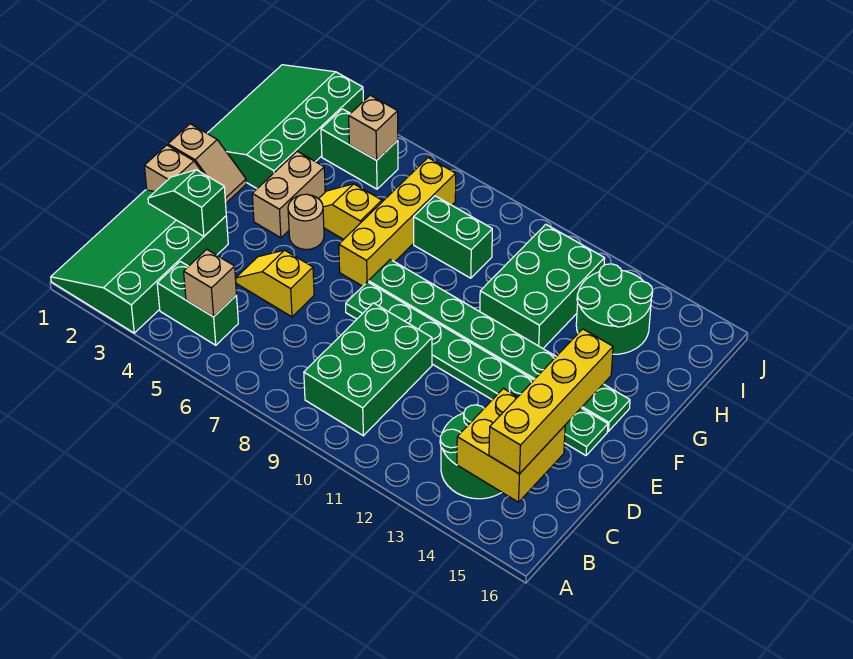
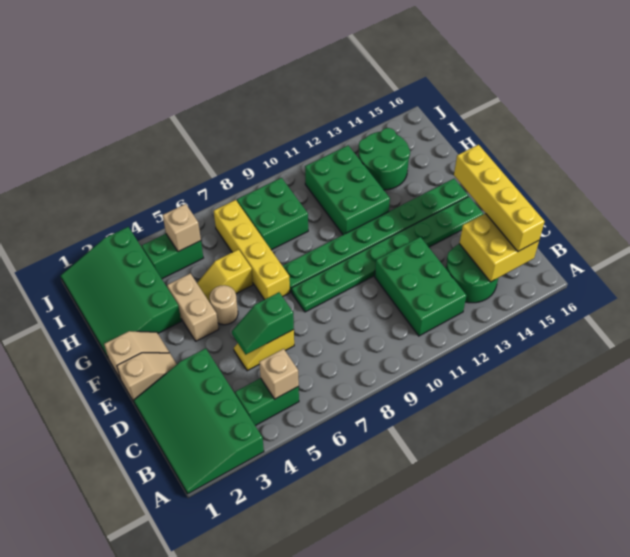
green brick B9:D10 level 1 -> green brick B11:D12 level 1
green slope D2:D3 level 2 top 3 -> green slope D5:D6 level 2 top 6
green brick H8:H9 level 1 -> green brick H8:I9 level 1

